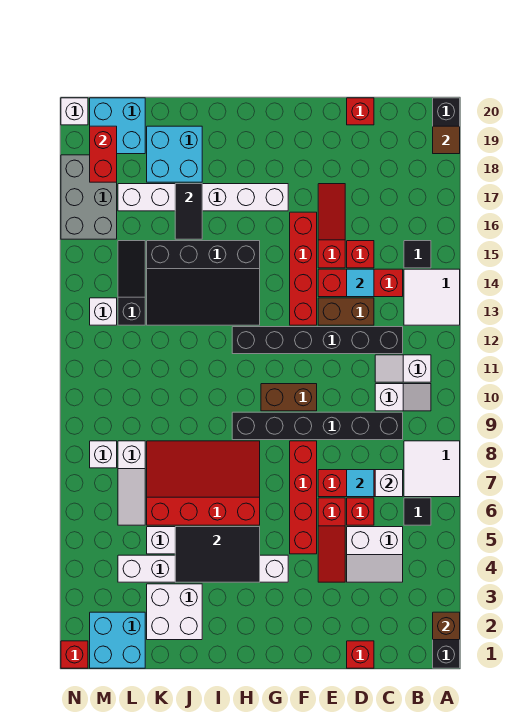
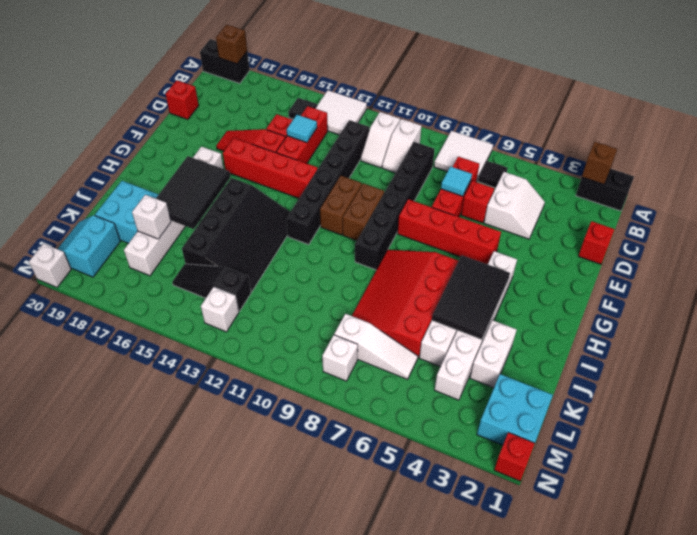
brown tile A19 level 2 -> brown brick A19 level 2
white slope B10:C10 level 1 top C -> white slope B10:C10 level 1 top B
white brick C7 level 2 -> white brick K17 level 2
brown brick D13:E13 level 1 -> brown brick F11:G11 level 1
red slope E4:E6 level 1 top 6 -> none
white brick J2:K3 level 1 -> white brick J3:K3 level 1
black tile J16:J17 level 2 -> black tile H16:J17 level 2
cyan brick L19:M20 level 1 -> cyan slope L19:M20 level 1 top 19
grey brick M16:N18 level 1 -> none
red brick M18:M19 level 2 -> none

